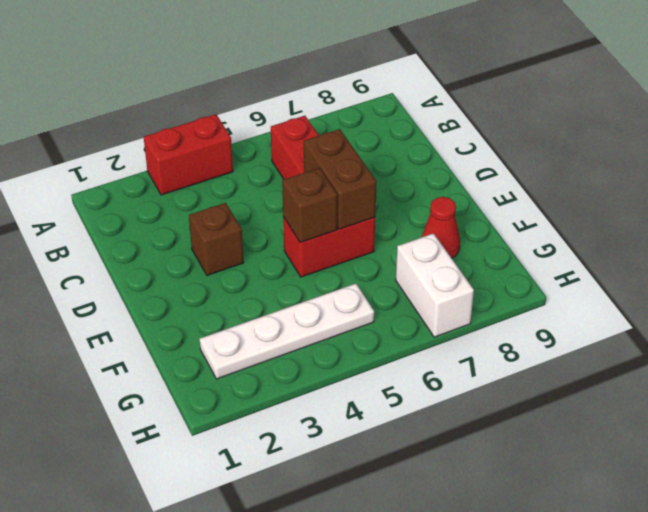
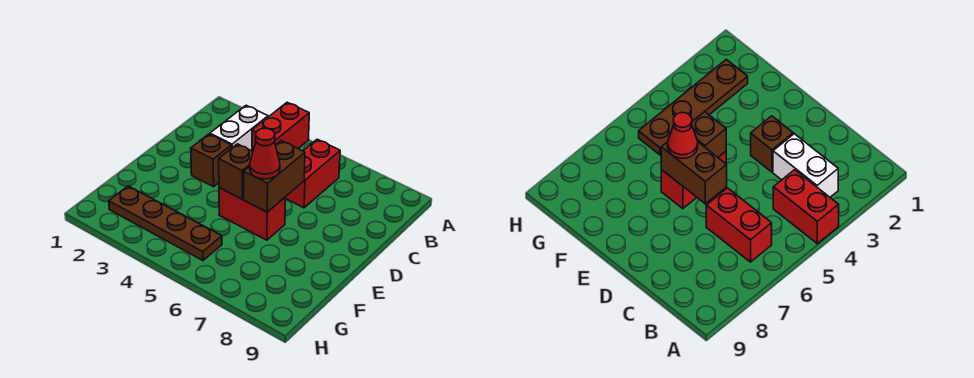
red brick A3:A4 level 1 -> red brick A4:B4 level 1
red cone F8 level 1 -> red cone E6 level 3
white plate G2:G5 level 1 -> brown plate G2:G5 level 1
white brick G7:H7 level 1 -> white brick B3:C3 level 1

